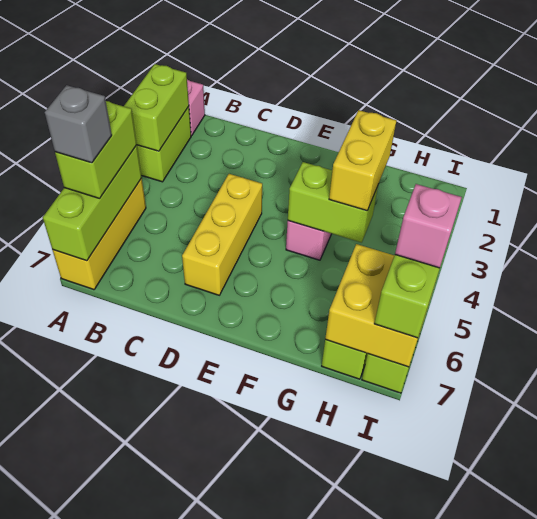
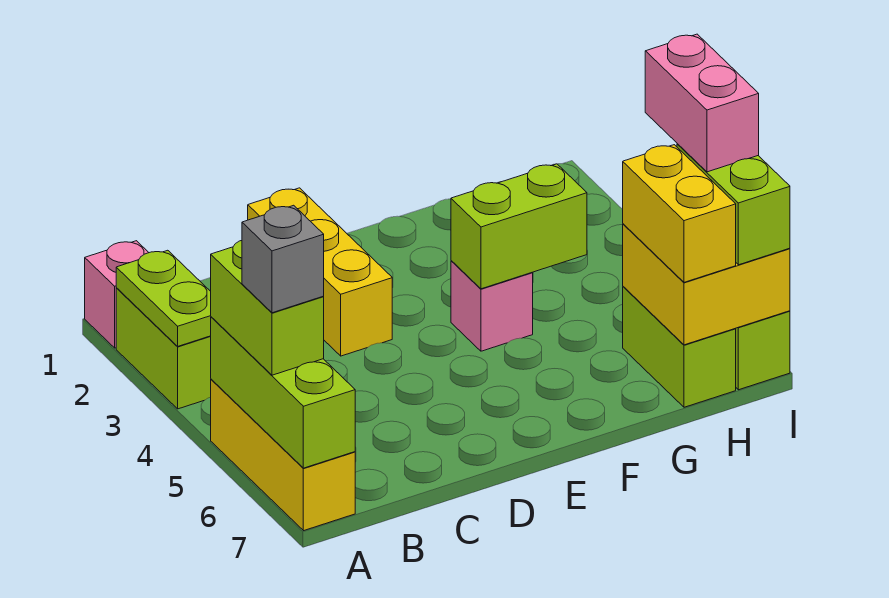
lime brick A2:A3 level 2 -> lime plate A2:A3 level 2
yellow brick D4:D6 level 1 -> yellow brick D1:D3 level 1
yellow brick G3:G4 level 3 -> yellow brick H6:H7 level 3
pink brick I6 level 4 -> pink brick I5:I6 level 4

